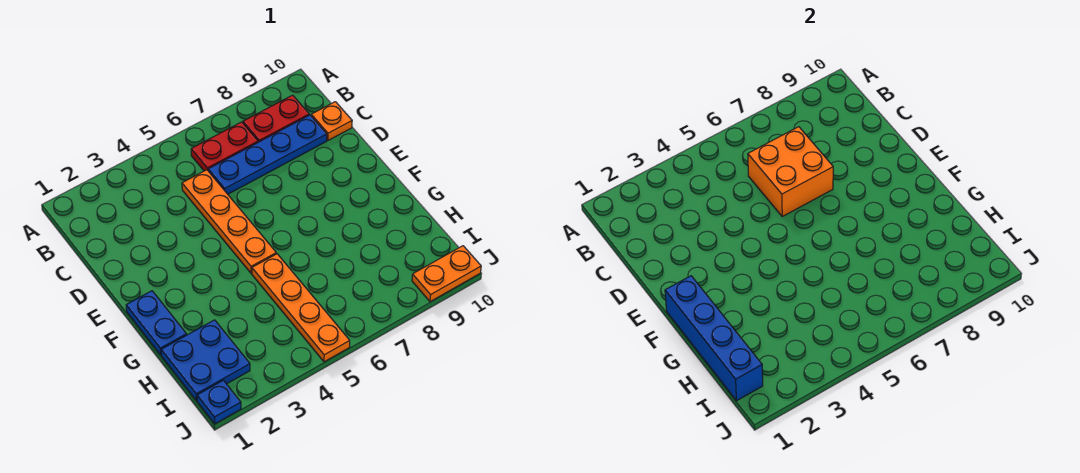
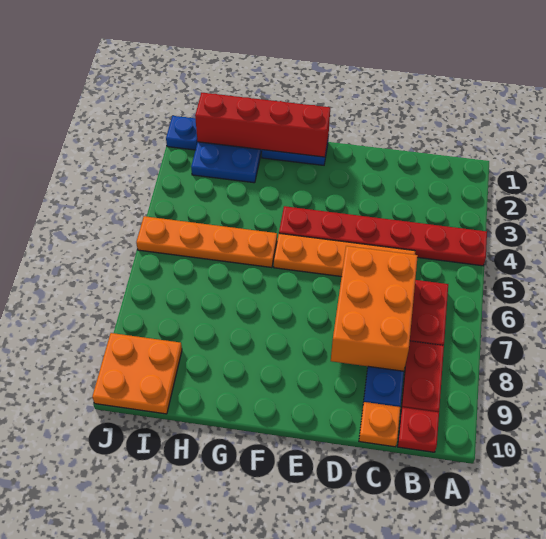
none -> red plate A4:F4 level 1
none -> red plate B10 level 1
orange brick C6:D7 level 2 -> orange brick C6:D8 level 2
blue brick F1:I1 level 2 -> red brick F1:I1 level 2
orange plate J9:J10 level 1 -> orange plate I9:J10 level 1

